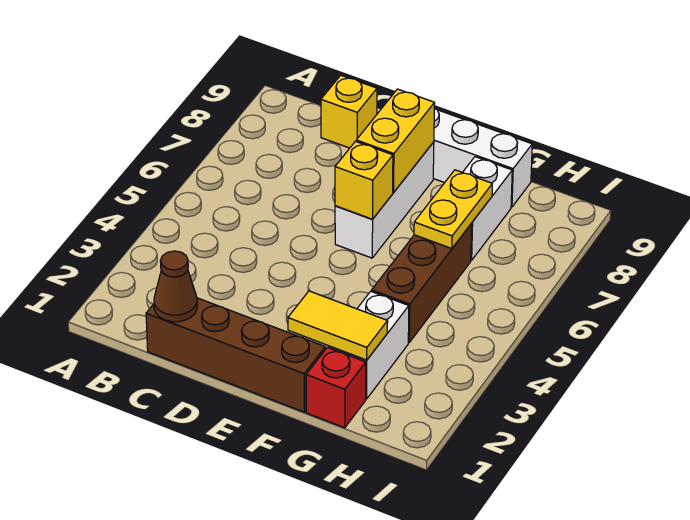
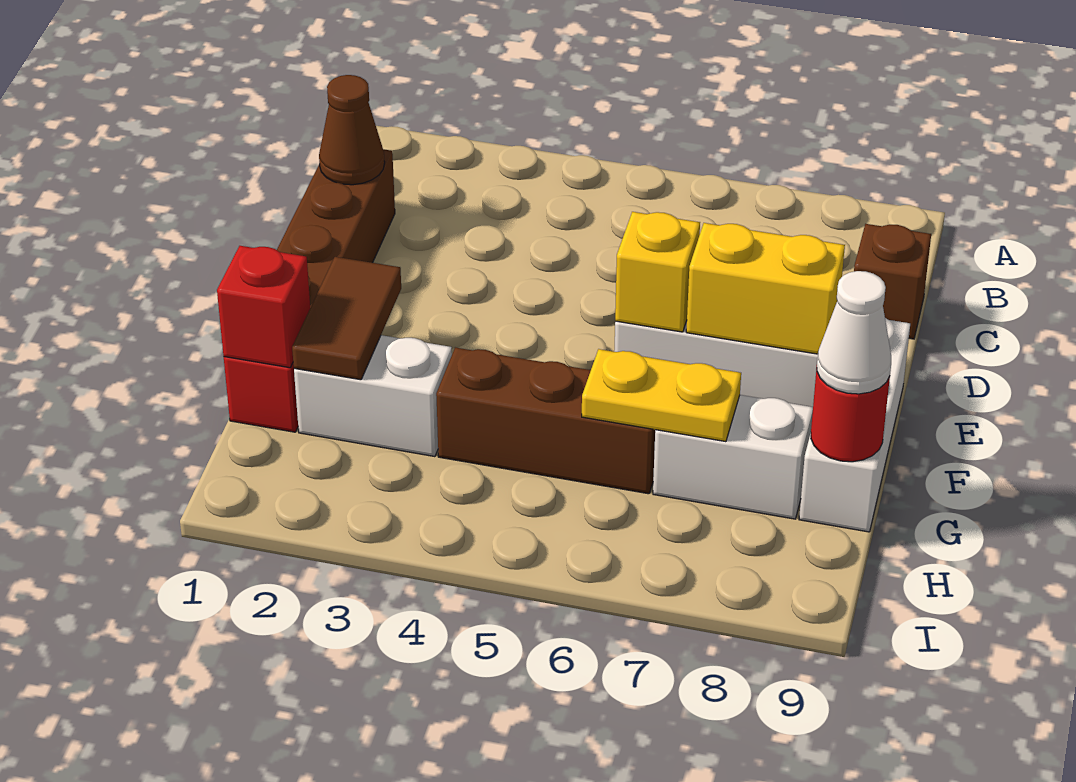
yellow brick C9 level 1 -> brown brick C9 level 1
yellow tile F2:G2 level 2 -> brown tile F2:G2 level 2
none -> red brick G1 level 2
none -> red round brick G9 level 2
none -> white cone G9 level 3

